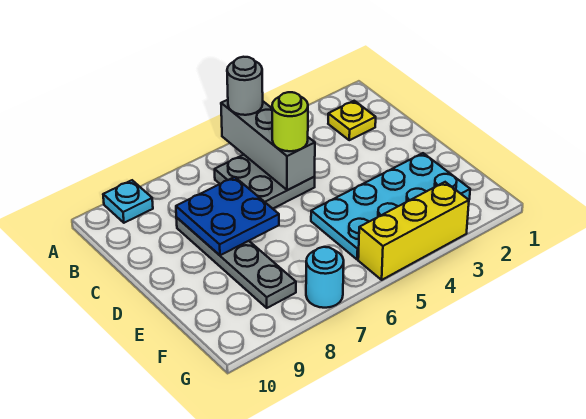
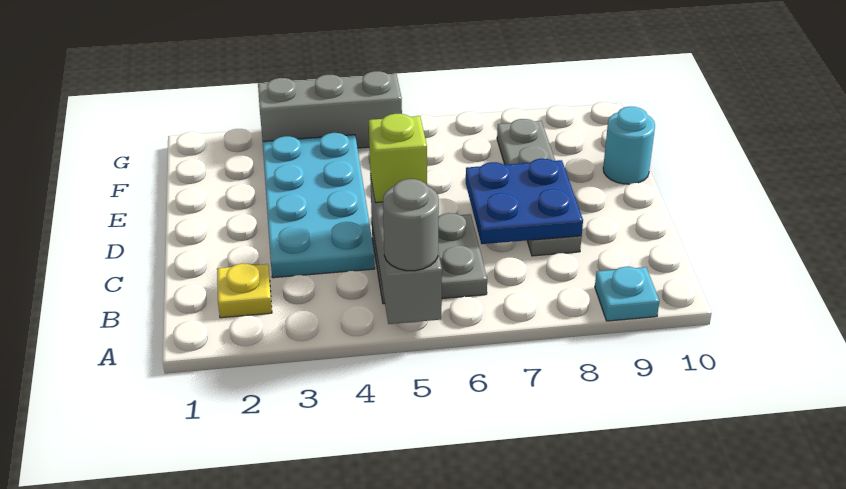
lime round brick C5 level 3 -> lime brick C5 level 3
cyan plate E2:F5 level 1 -> cyan plate C3:F4 level 1
yellow brick G3:G5 level 1 -> grey brick G3:G5 level 1
cyan round brick G7 level 1 -> cyan round brick E10 level 1

